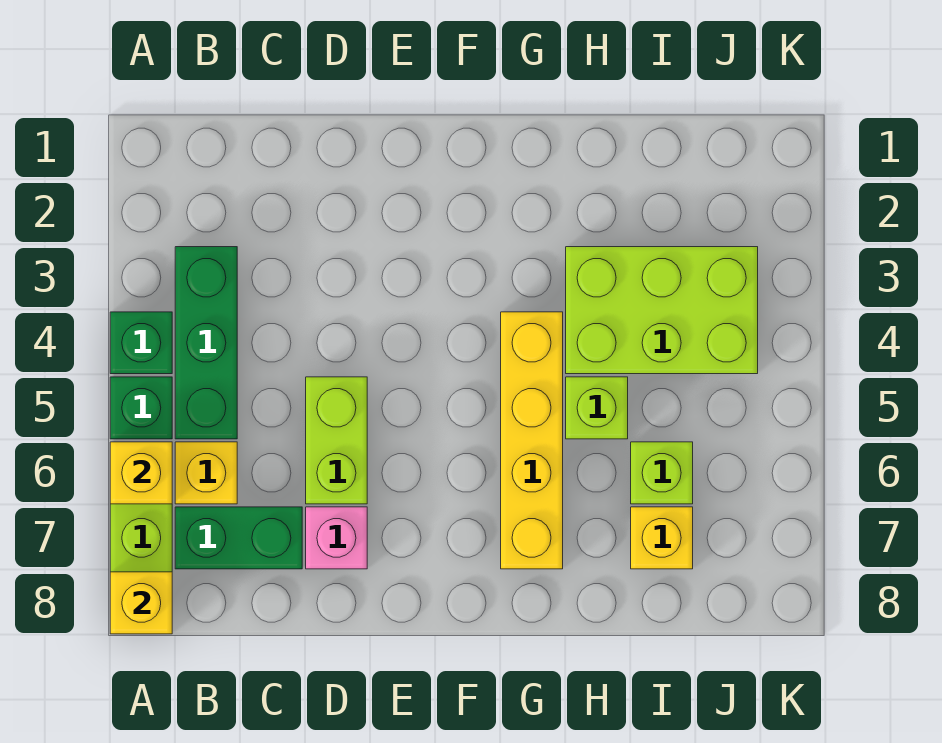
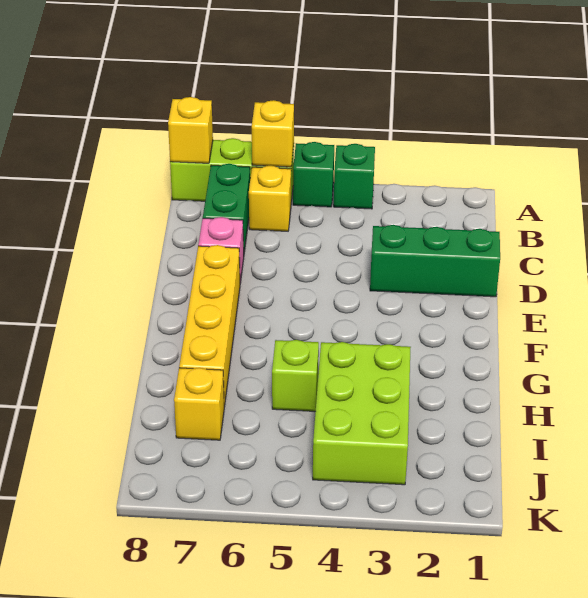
green brick B3:B5 level 1 -> green brick D1:D3 level 1
lime brick D5:D6 level 1 -> none
yellow brick G4:G7 level 1 -> yellow brick E7:H7 level 1
lime brick I6 level 1 -> none

